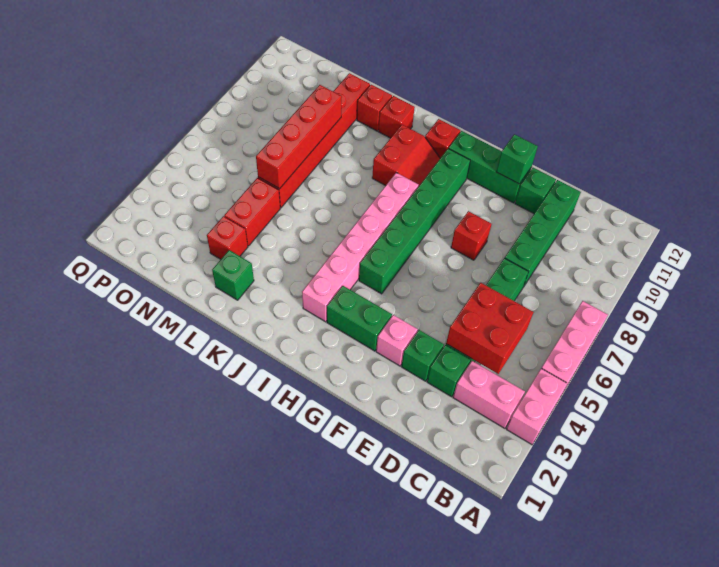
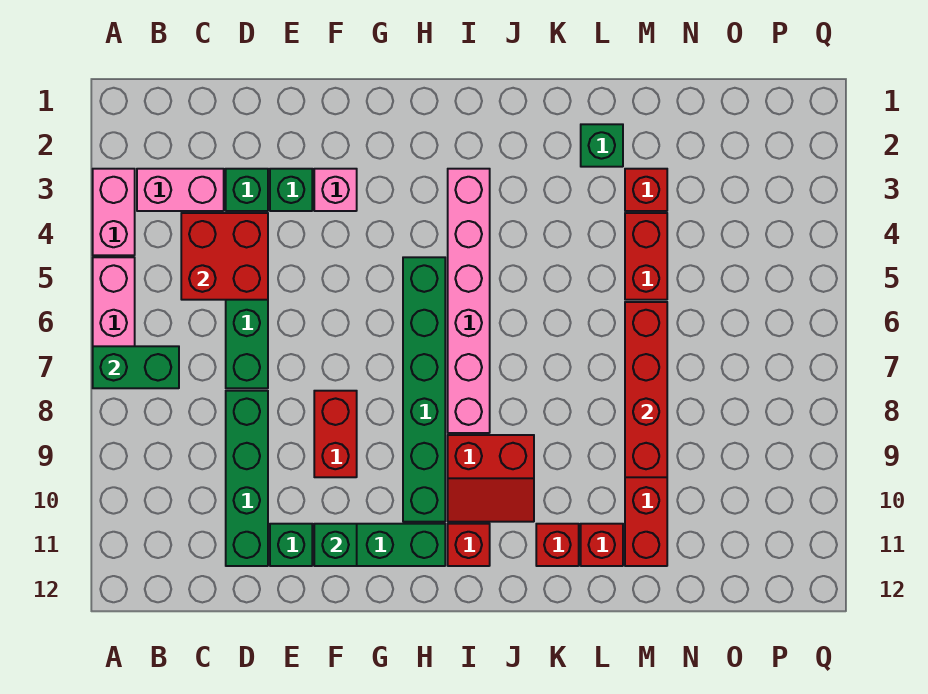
red brick F8 level 1 -> red brick F8:F9 level 1
green brick G3:H3 level 1 -> green brick A7:B7 level 2
red slope I9:J10 level 1 top J -> red slope I9:J10 level 1 top 9

